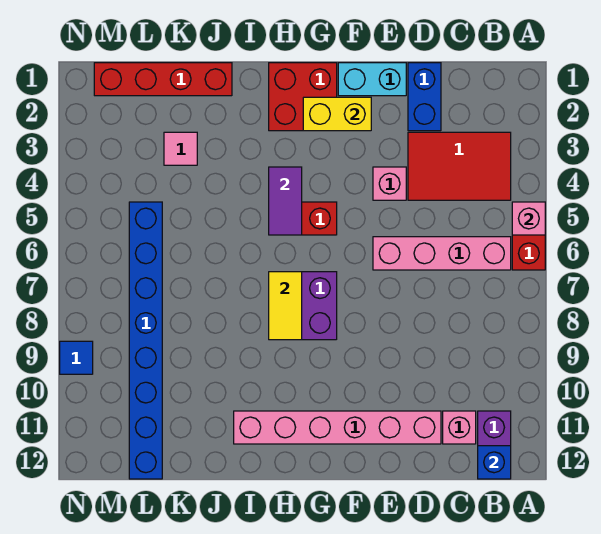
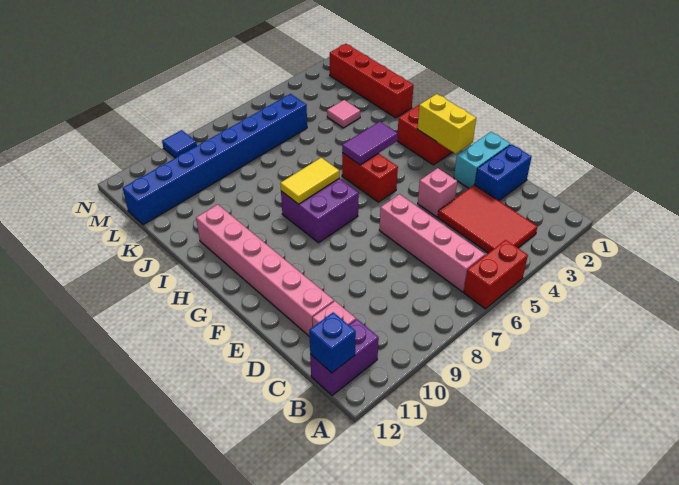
pink brick A5 level 2 -> none
cyan brick E1:F1 level 1 -> cyan brick E1:E2 level 1

